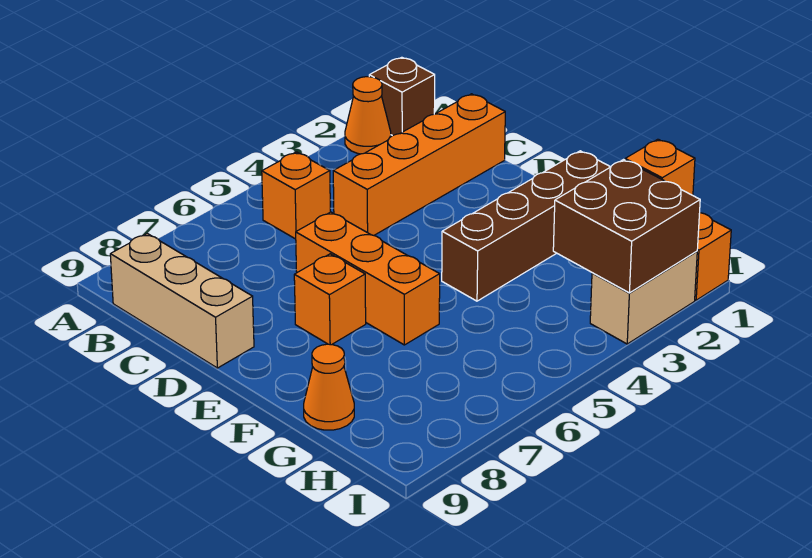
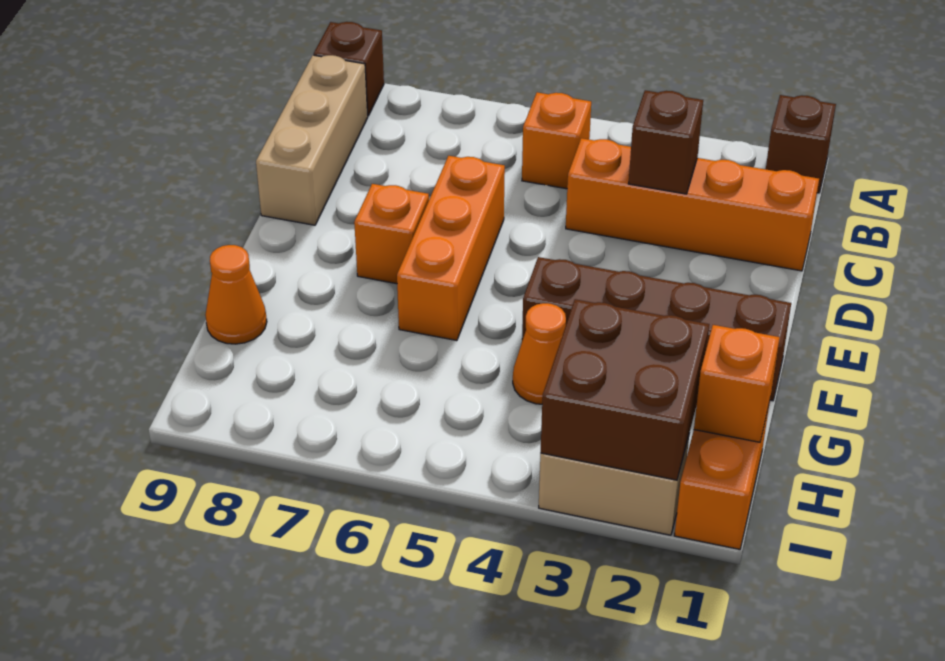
orange cone A2 level 1 -> orange cone G4 level 1
none -> brown brick A9 level 1
none -> brown brick C3 level 2

